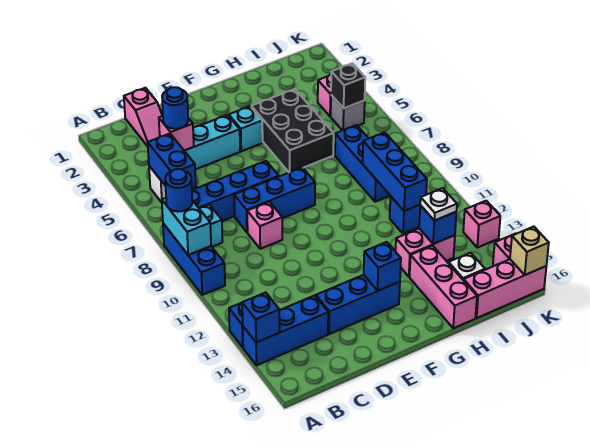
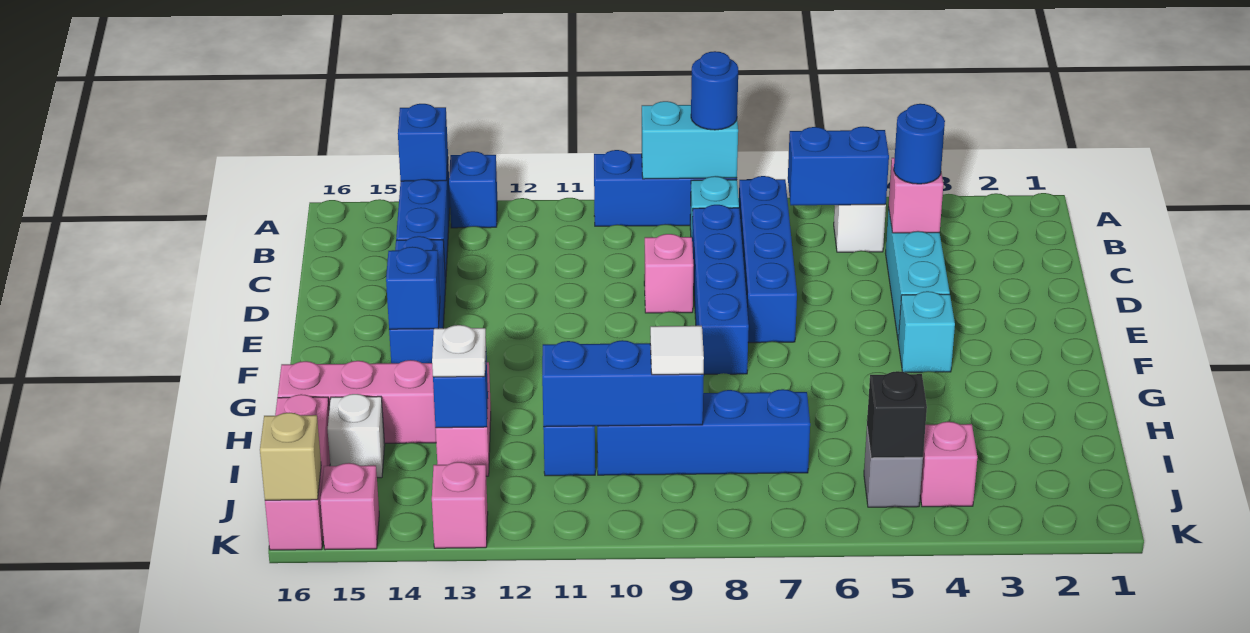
pink slope C1:C2 level 1 top 1 -> none
blue brick D8:F8 level 1 -> blue brick C8:F8 level 1
black brick G4:H6 level 1 -> none
blue brick I7:I9 level 1 -> blue brick I7:I10 level 1
none -> white tile I9 level 3

